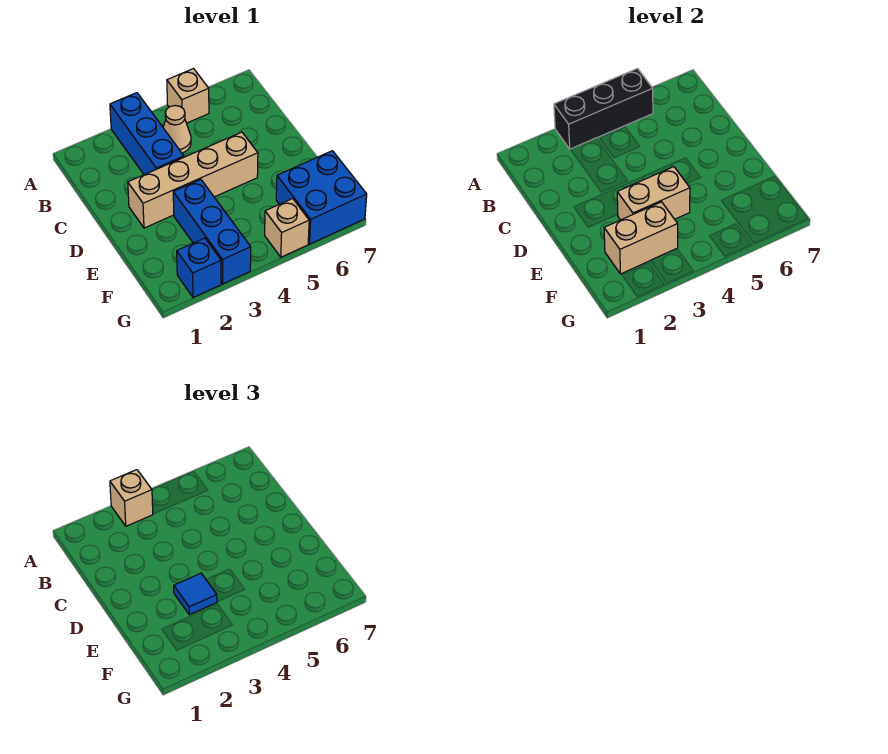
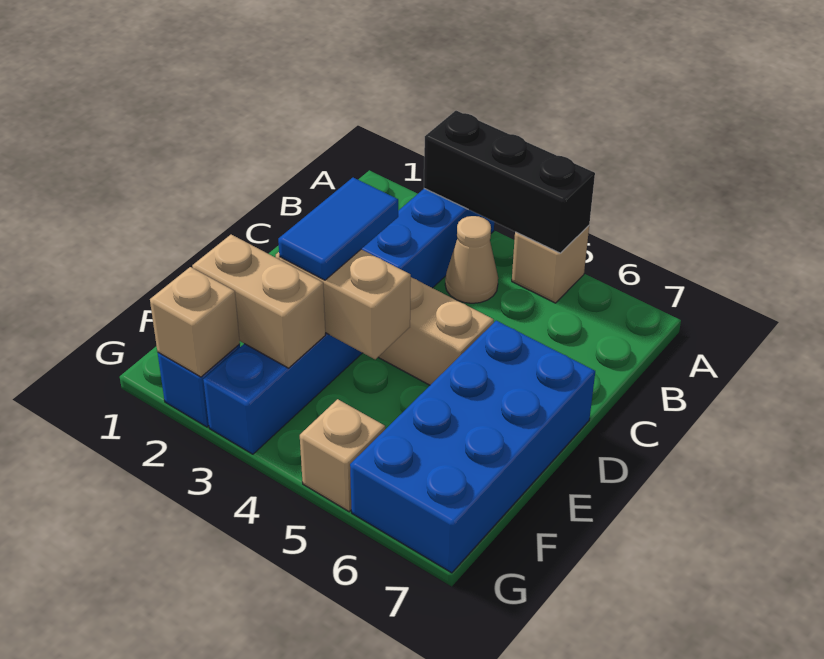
tan brick A3 level 3 -> tan brick G2 level 2
blue tile E3 level 3 -> blue tile D3:E3 level 3
blue brick F6:G7 level 1 -> blue brick D6:G7 level 1

